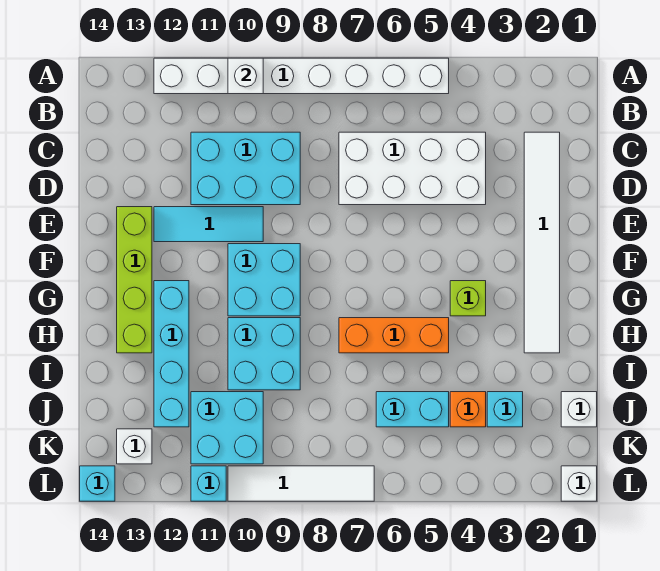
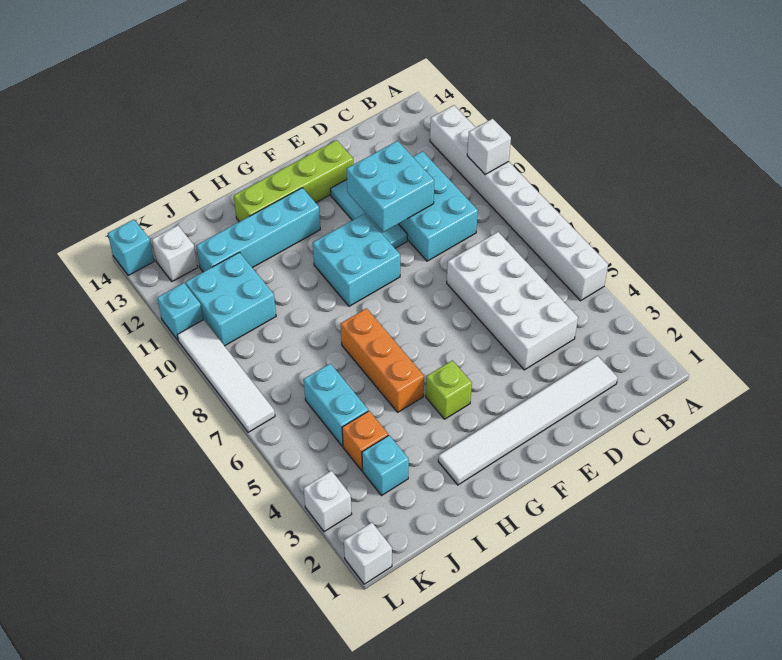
cyan brick H9:I10 level 1 -> cyan brick D10:E11 level 2
white brick J1 level 1 -> white brick L3 level 1

